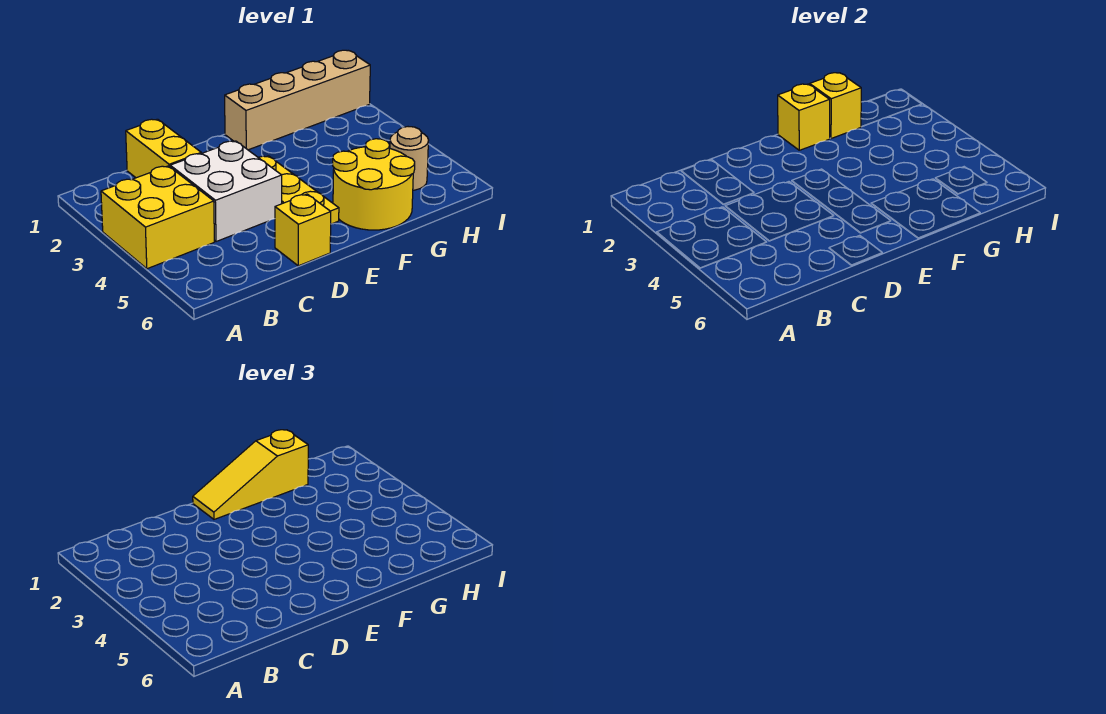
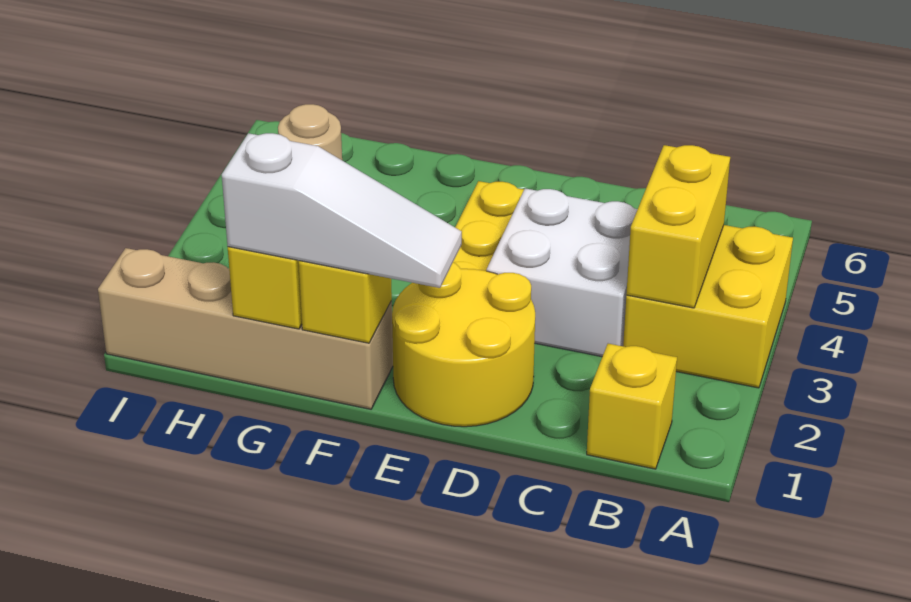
yellow brick C1:C2 level 1 -> yellow brick B3:B4 level 2
yellow brick D6 level 1 -> yellow brick B1 level 1
yellow slope E1:G1 level 3 top G -> white slope E1:G1 level 3 top G
yellow round brick F5:G6 level 1 -> yellow round brick D1:E2 level 1

